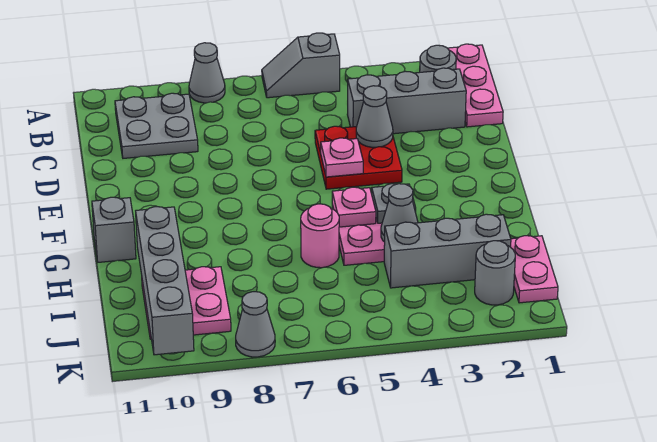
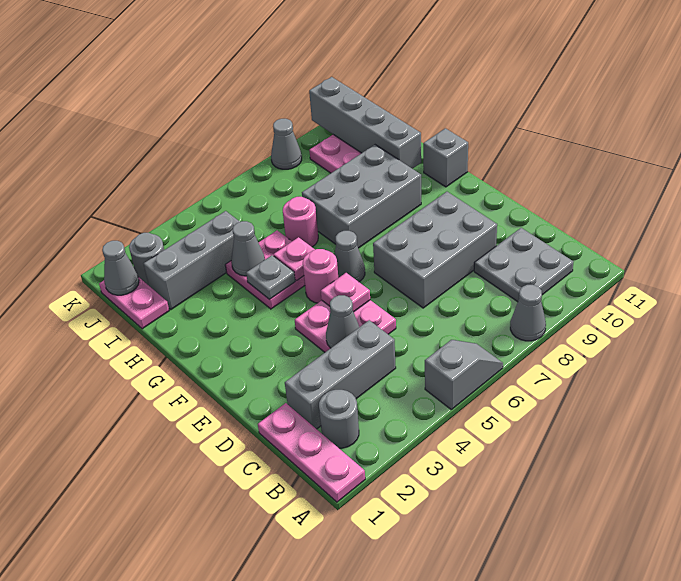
red plate D4:E5 level 1 -> pink plate D4:E5 level 1
none -> grey brick D7:E9 level 1
none -> pink round brick F5 level 1
none -> grey cone F6 level 1
none -> grey brick G7:H9 level 1
none -> grey cone J1 level 2

